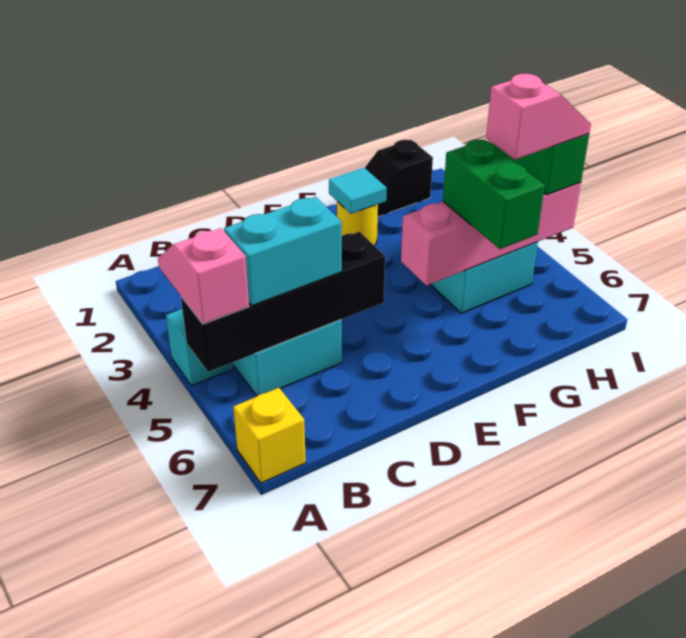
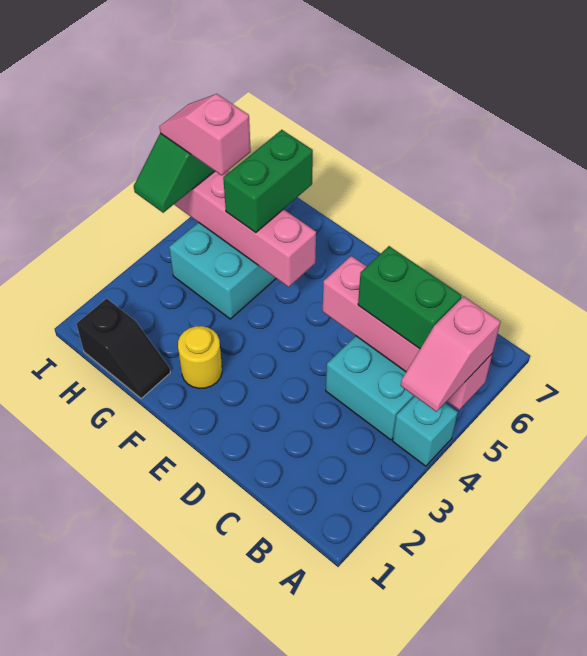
black brick A5:D5 level 2 -> pink brick A5:D5 level 2
yellow brick A7 level 1 -> none
cyan brick B5:C5 level 3 -> green brick B5:C5 level 3
cyan tile F2 level 2 -> none

